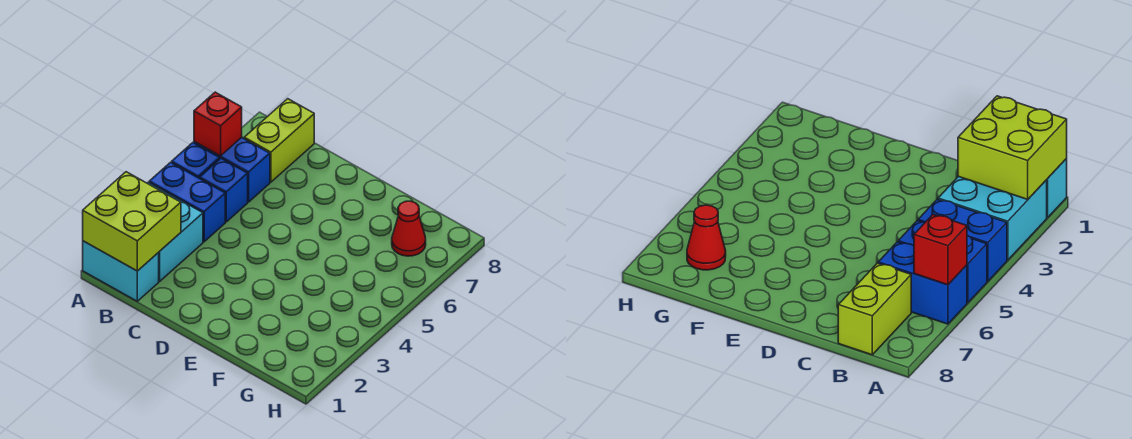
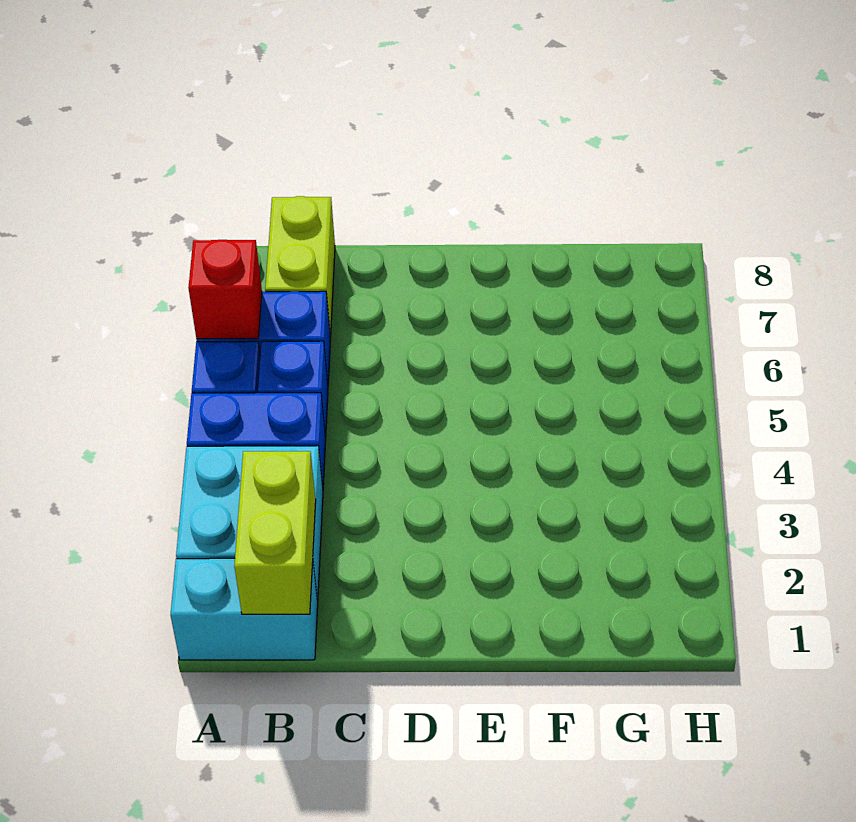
lime brick A1:B2 level 2 -> lime brick B1:B2 level 2
red cone G7 level 1 -> none

